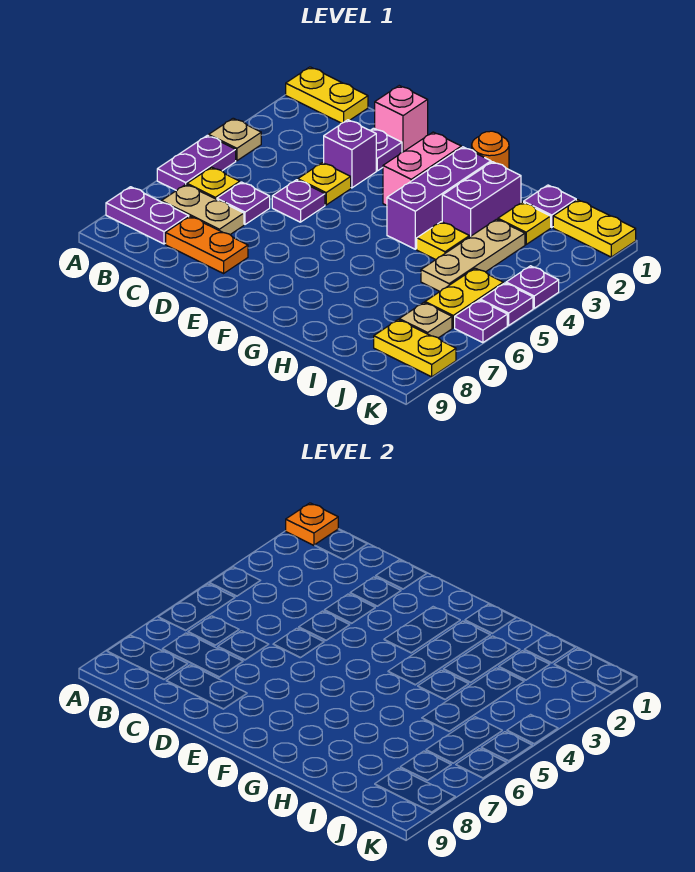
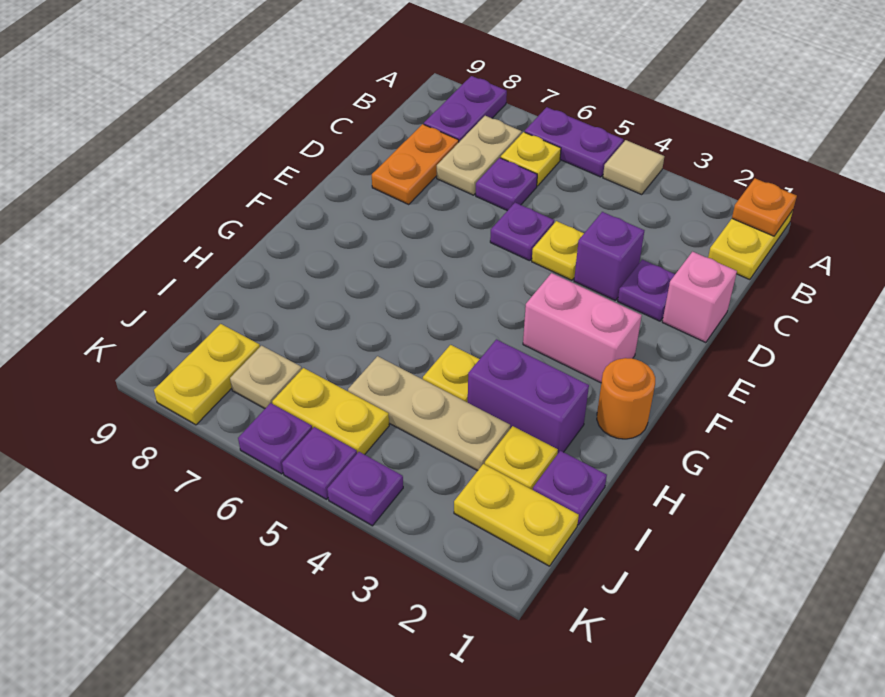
tan plate A4 level 1 -> tan tile A4 level 1
purple brick G2:G4 level 1 -> none
yellow plate J1:K1 level 1 -> yellow plate J1:J2 level 1

